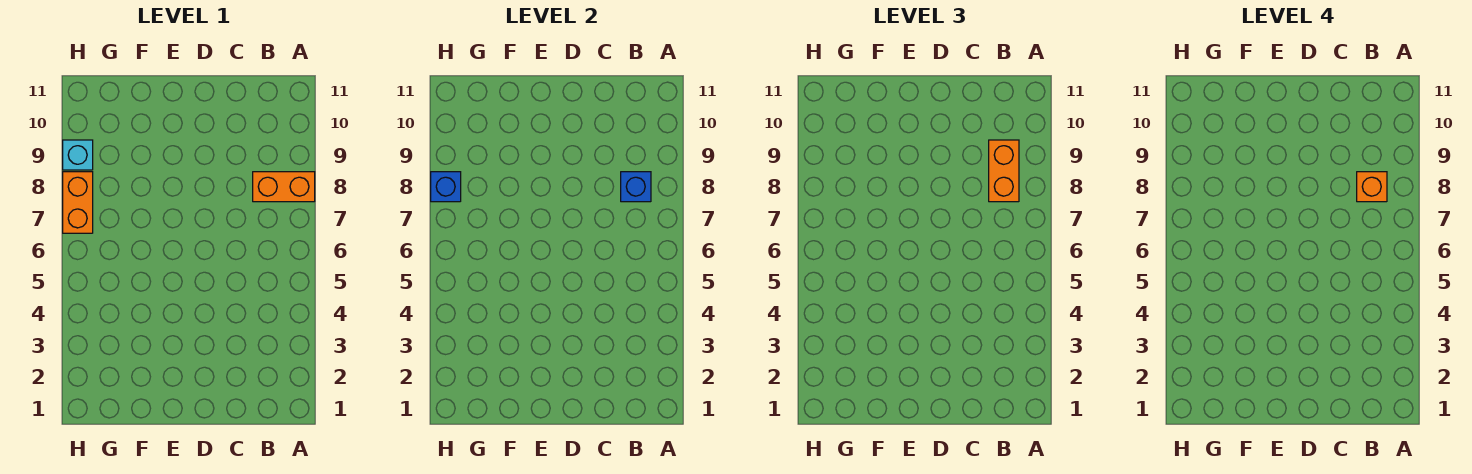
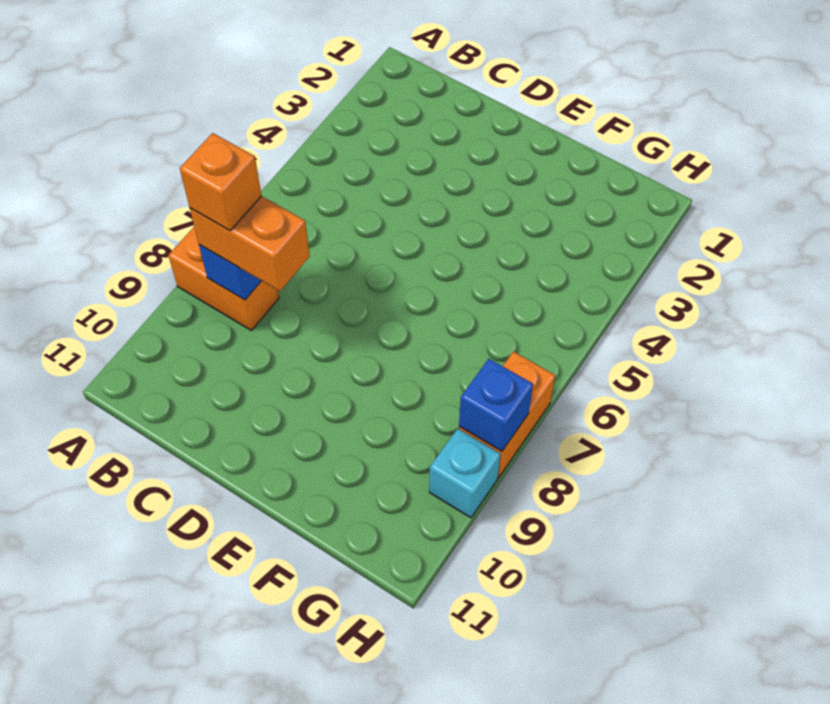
orange brick B8:B9 level 3 -> orange brick B8:C8 level 3

